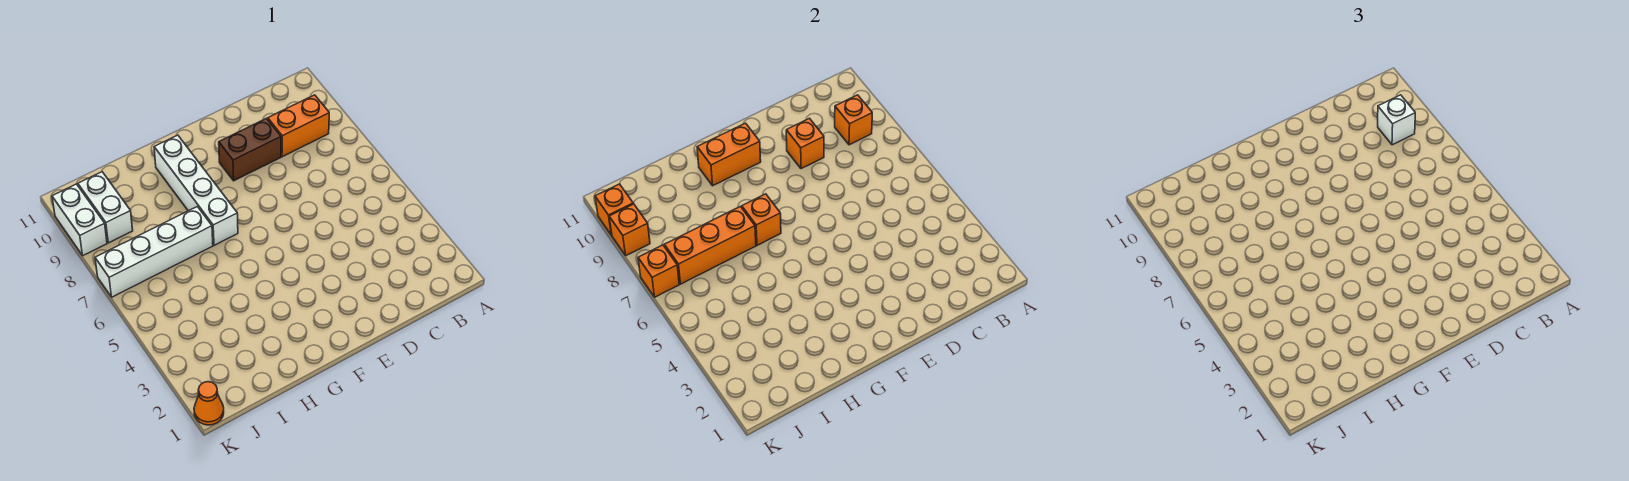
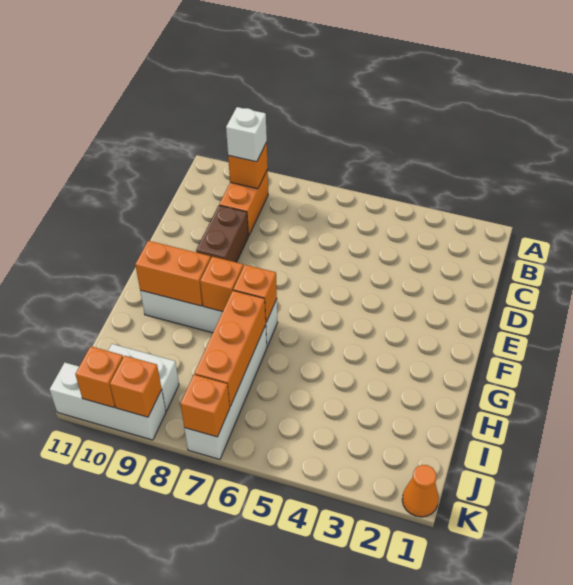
orange brick D9 level 2 -> orange brick G8 level 2
orange brick F10:G10 level 2 -> orange brick G9:G10 level 2
white brick K9:K10 level 1 -> white brick K9:K11 level 1

